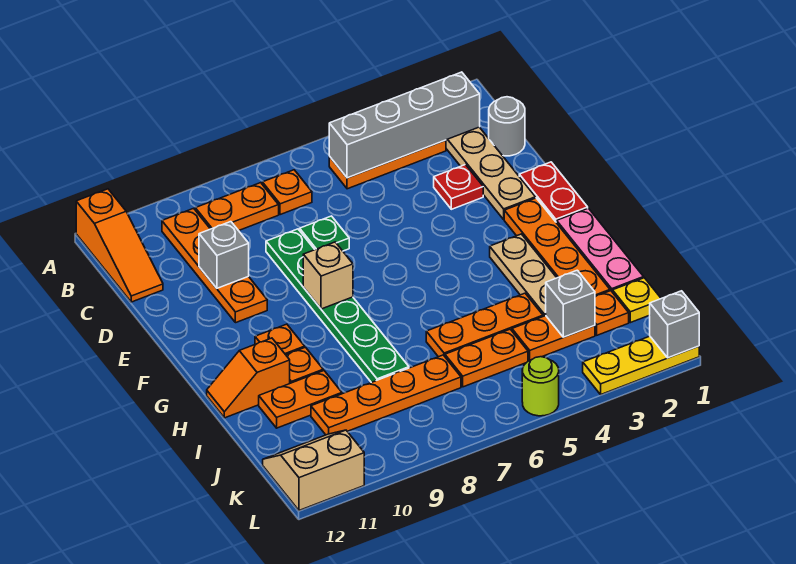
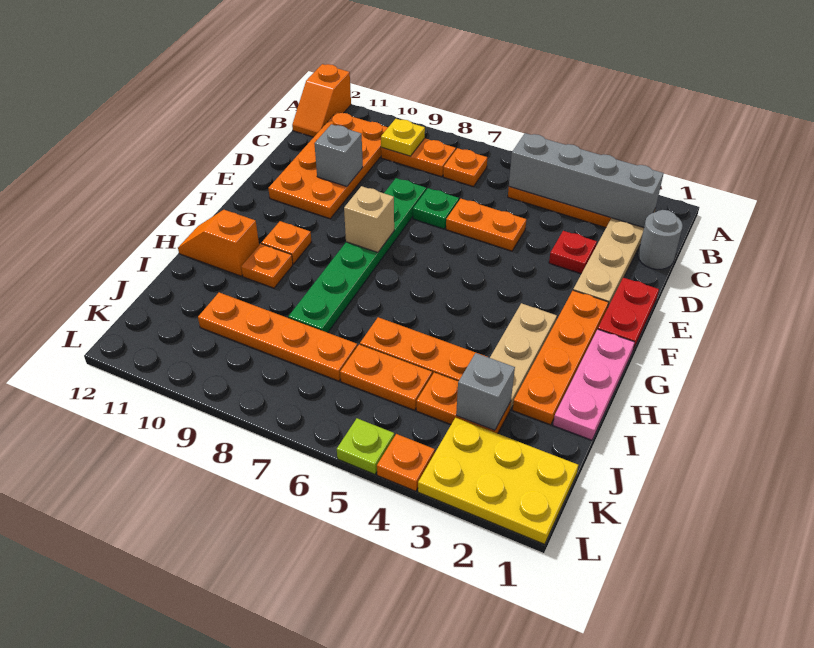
orange slope A12:C12 level 1 top A -> orange slope A12:B12 level 1 top A
orange plate B10:E10 level 1 -> orange plate B10:E11 level 1
orange plate I10:I11 level 1 -> orange plate D5:D6 level 1
yellow plate J1 level 1 -> yellow plate B9 level 2
orange plate J2 level 1 -> orange plate L4 level 1
tan slope K11:L12 level 1 top L -> none
yellow plate L1:L3 level 1 -> yellow plate K1:L3 level 1
grey brick L1 level 2 -> none
lime round brick L5 level 1 -> lime plate L5 level 1

